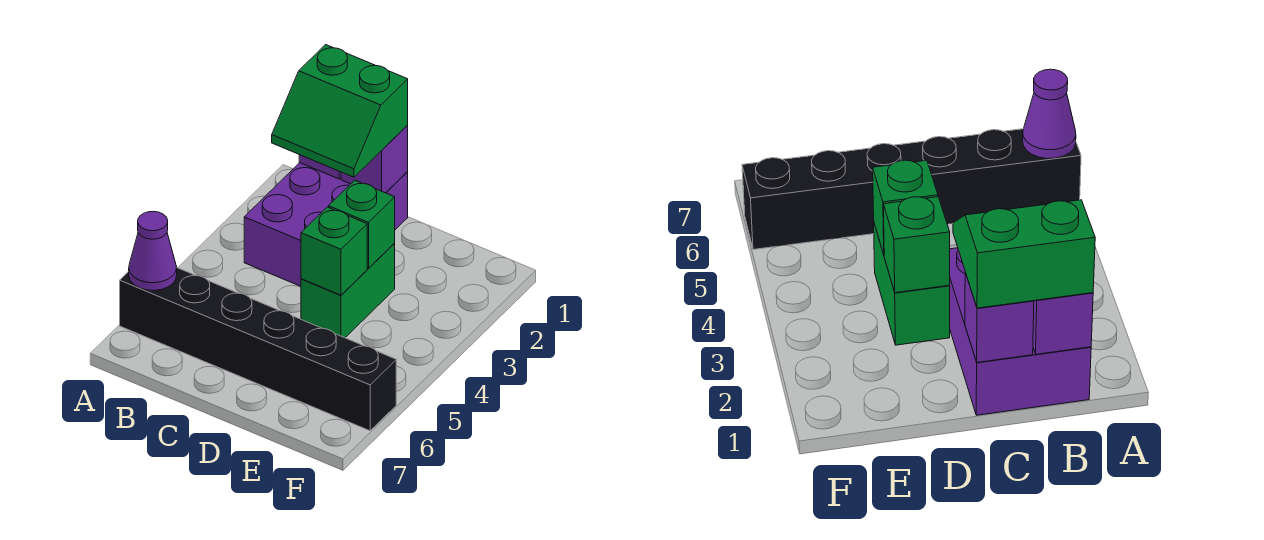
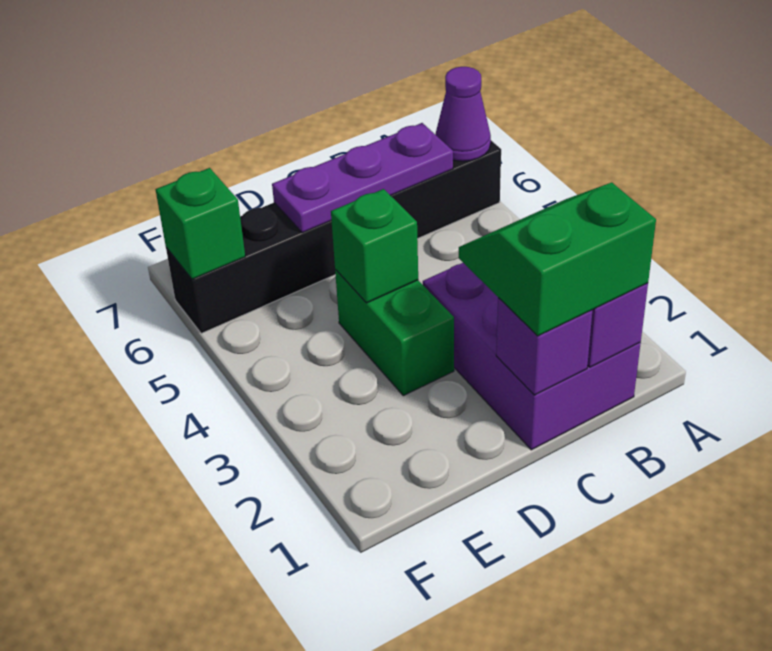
none -> purple plate B6:D6 level 2
green brick D3 level 2 -> green brick F6 level 2

